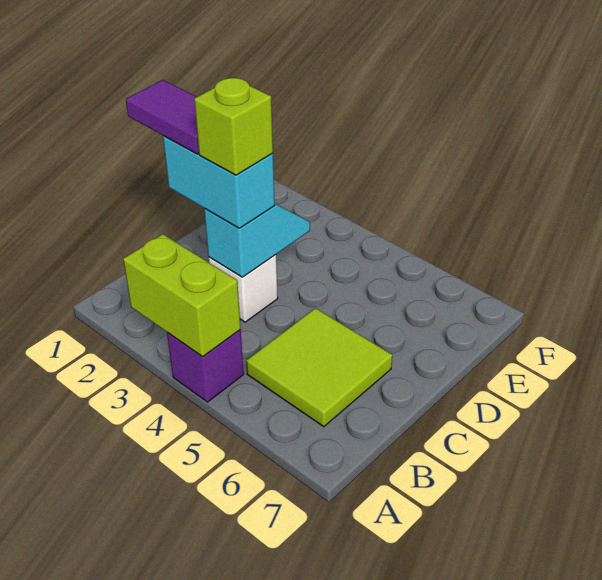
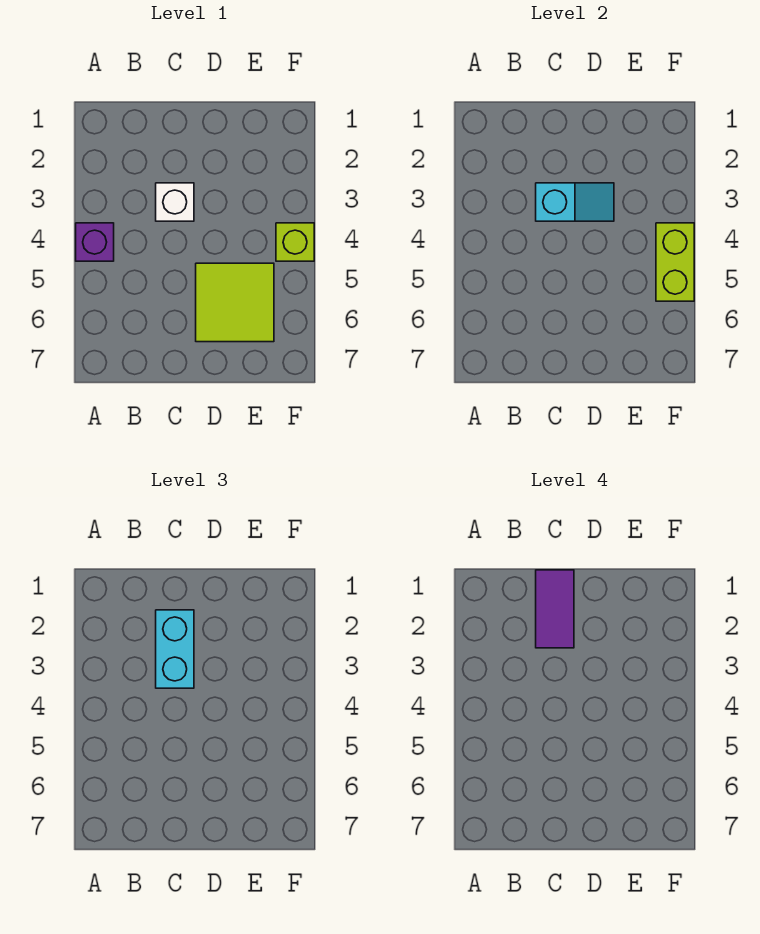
lime brick A3:A4 level 2 -> lime brick F4:F5 level 2
lime tile B5:C6 level 1 -> lime tile D5:E6 level 1
lime brick C3 level 4 -> lime brick F4 level 1

